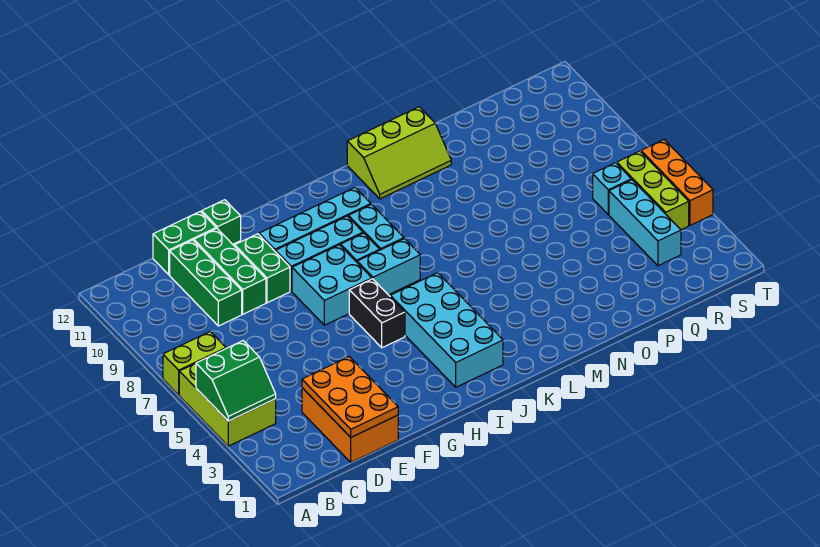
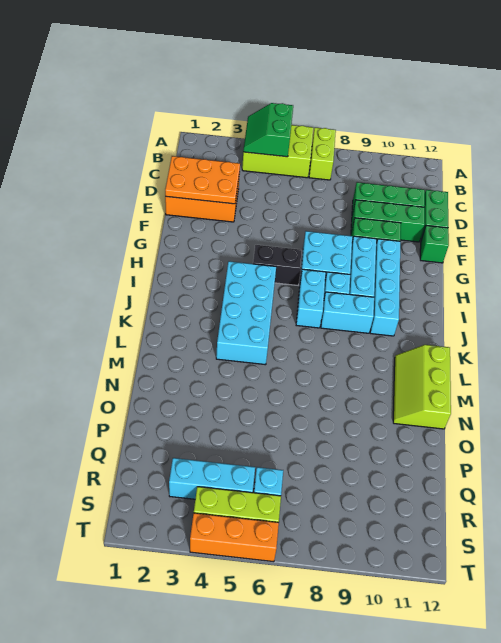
cyan brick I2:J5 level 1 -> cyan brick I4:L5 level 1

